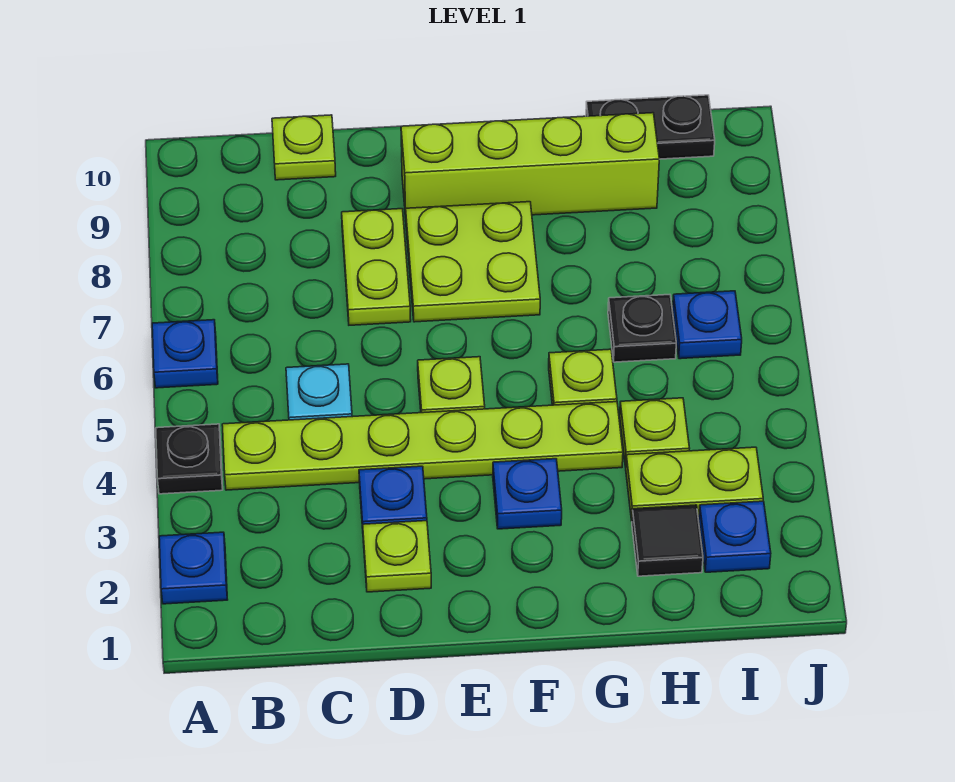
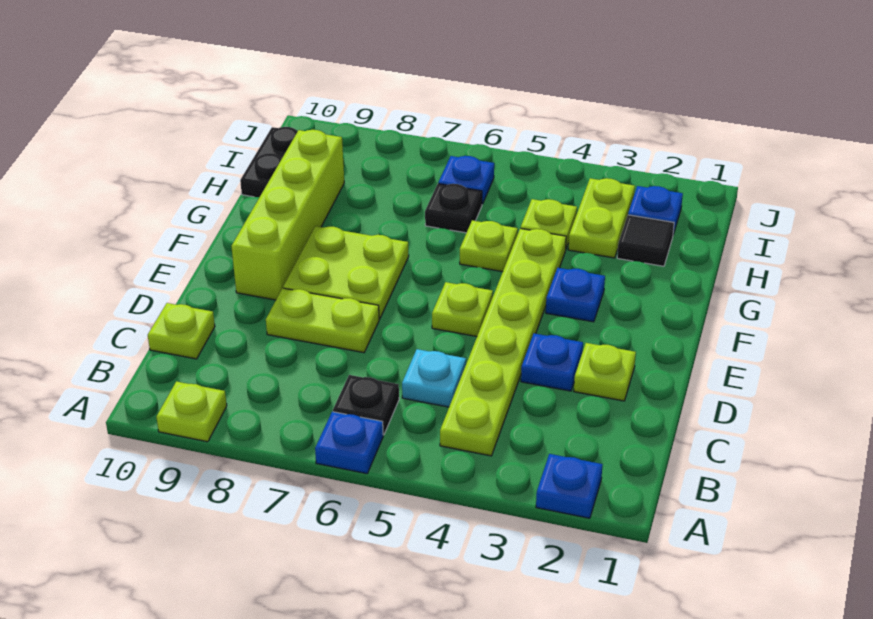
black plate A4 level 1 -> black plate B6 level 1
none -> lime plate A9 level 1

